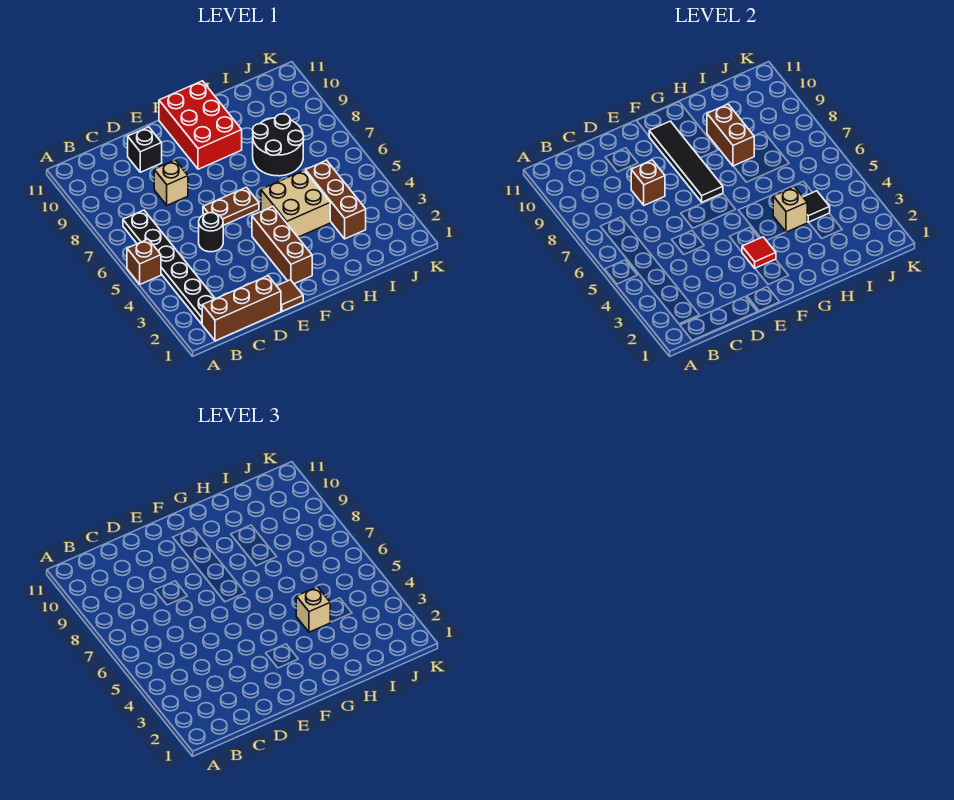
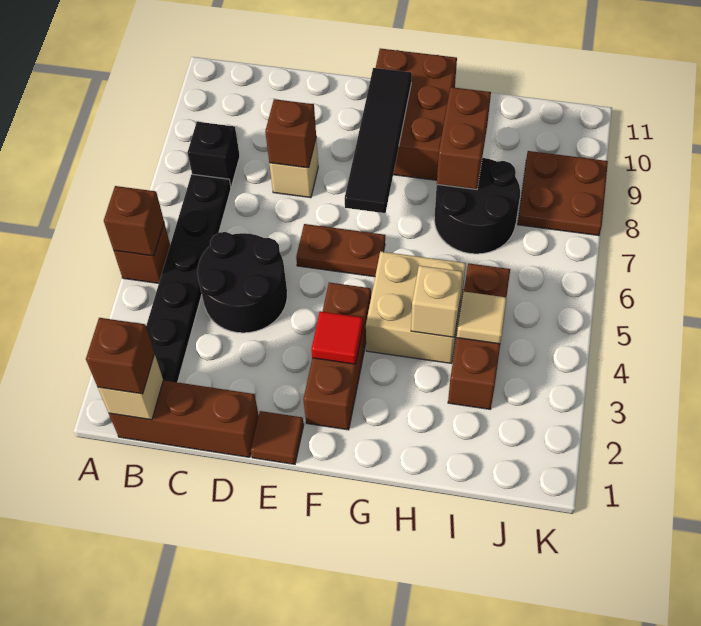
none -> brown brick A5 level 2
none -> brown brick B1 level 3
black round brick D5 level 1 -> black round brick C4:D5 level 1
black brick D10 level 1 -> black brick B8 level 1
red brick F9:G11 level 1 -> brown brick F9:G11 level 1
tan brick H4 level 3 -> tan brick B1 level 2
black tile I4 level 2 -> tan tile I4 level 2
none -> brown plate J8:K9 level 1

